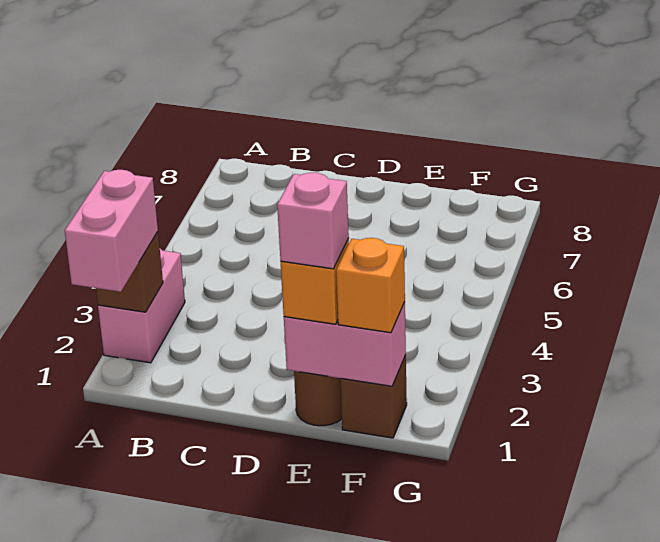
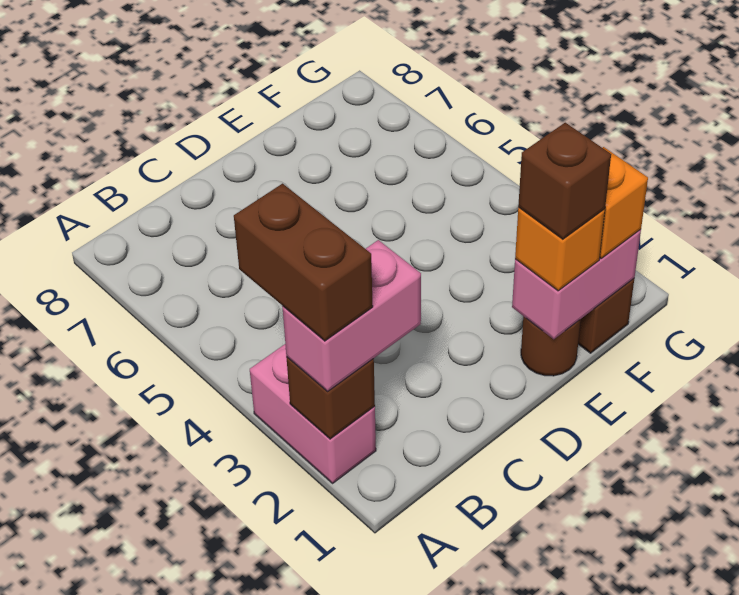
pink brick A1:A2 level 3 -> pink brick A2:B2 level 3
none -> brown brick A2:A3 level 4
pink brick E1 level 4 -> brown brick E1 level 4

